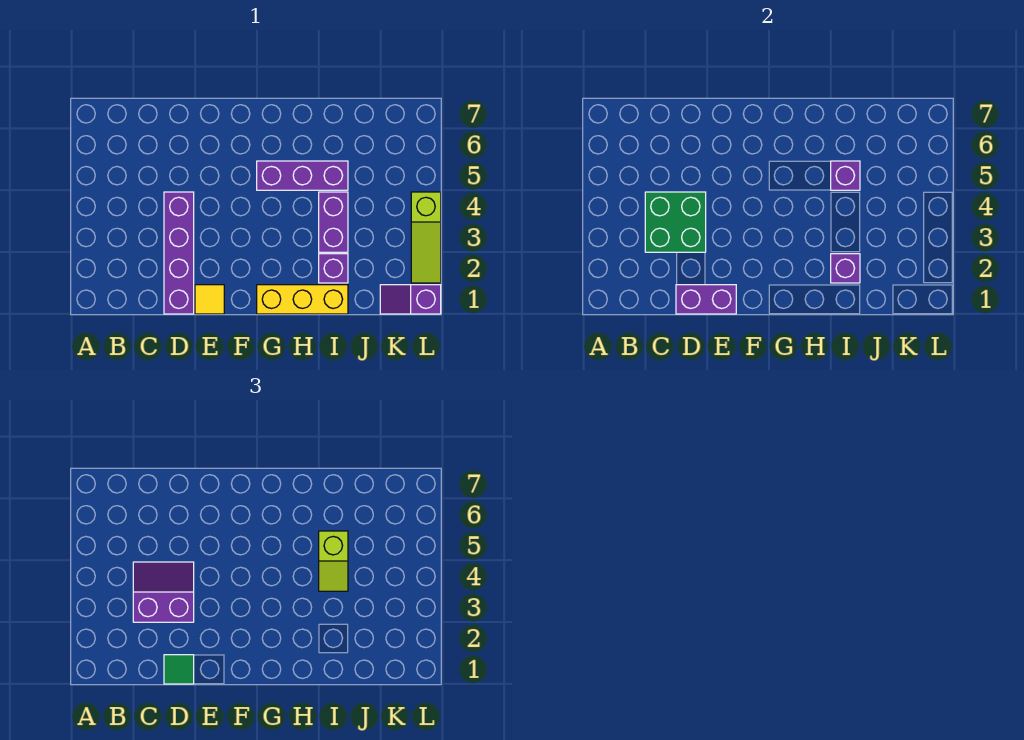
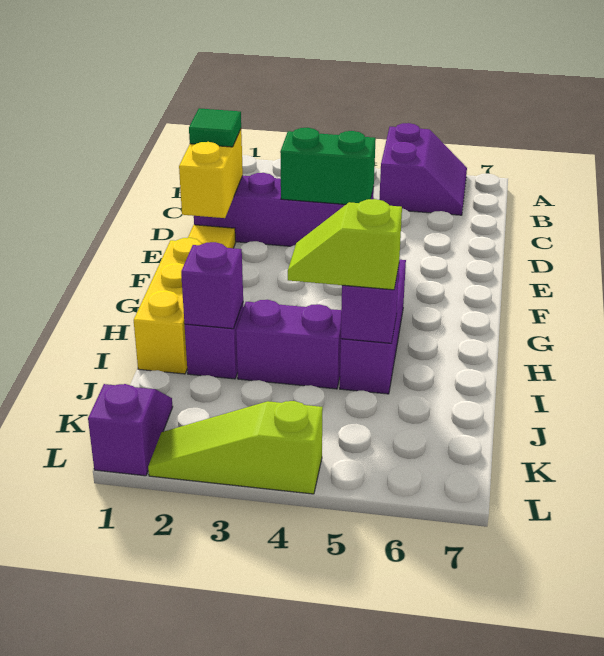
green brick C3:D4 level 2 -> green brick D3:D4 level 2
purple slope C3:D4 level 3 top 3 -> purple slope A5:B6 level 1 top 5
purple brick D1:E1 level 2 -> yellow brick D1:E1 level 2

